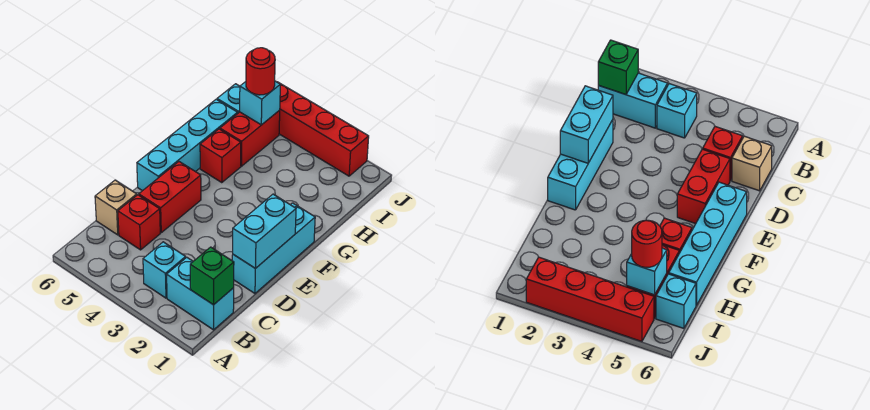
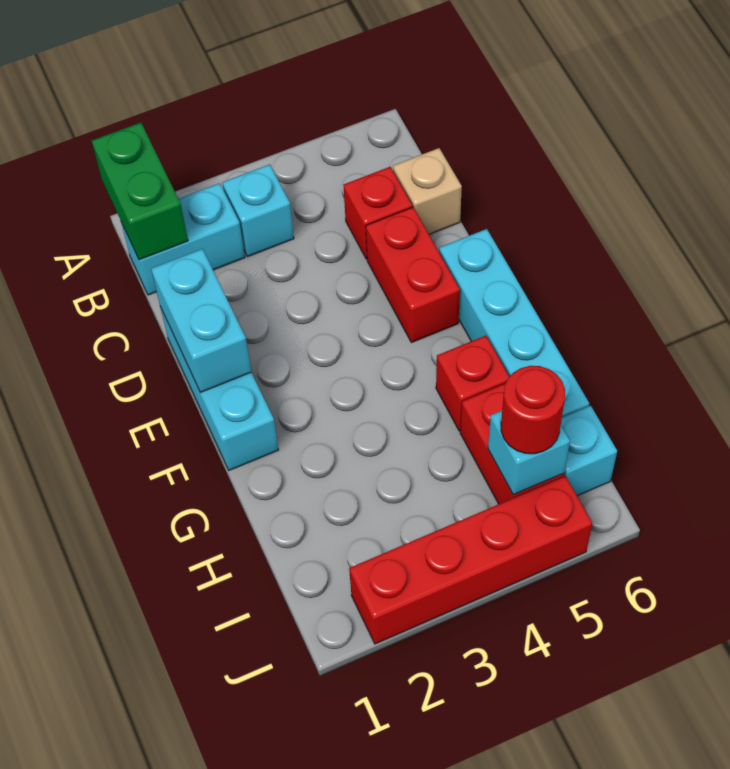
green brick B1 level 2 -> green brick A1:B1 level 2

